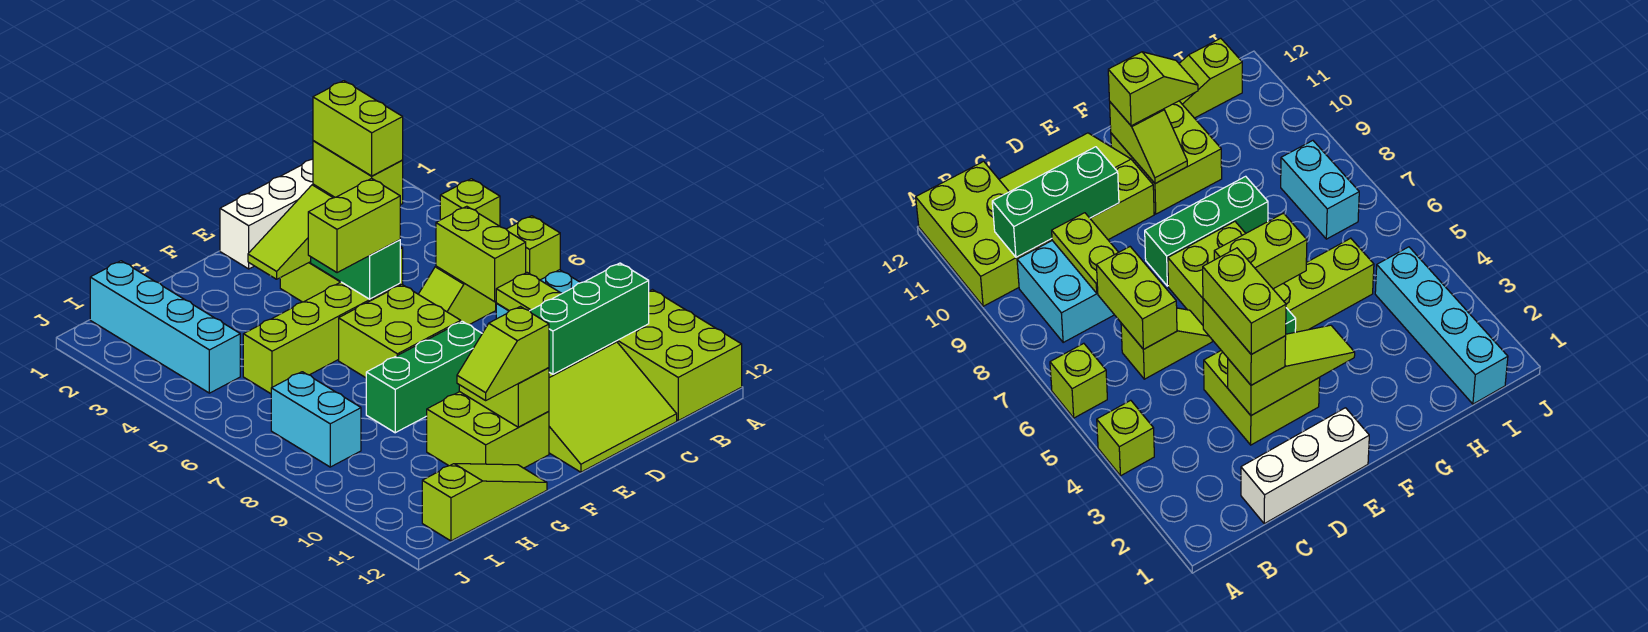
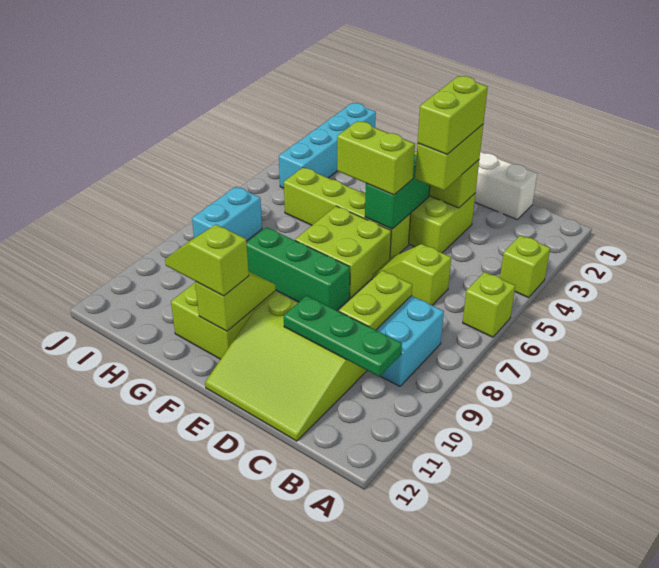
lime brick A10:B12 level 1 -> none
green brick B10:D10 level 2 -> green plate B10:D10 level 2
lime brick C6:C7 level 2 -> none
lime slope G12:I12 level 1 top I -> none

